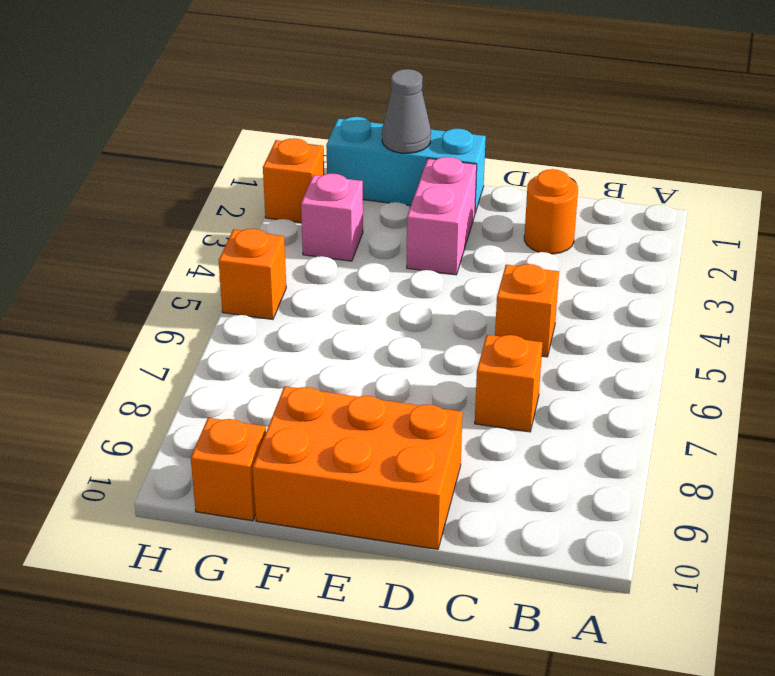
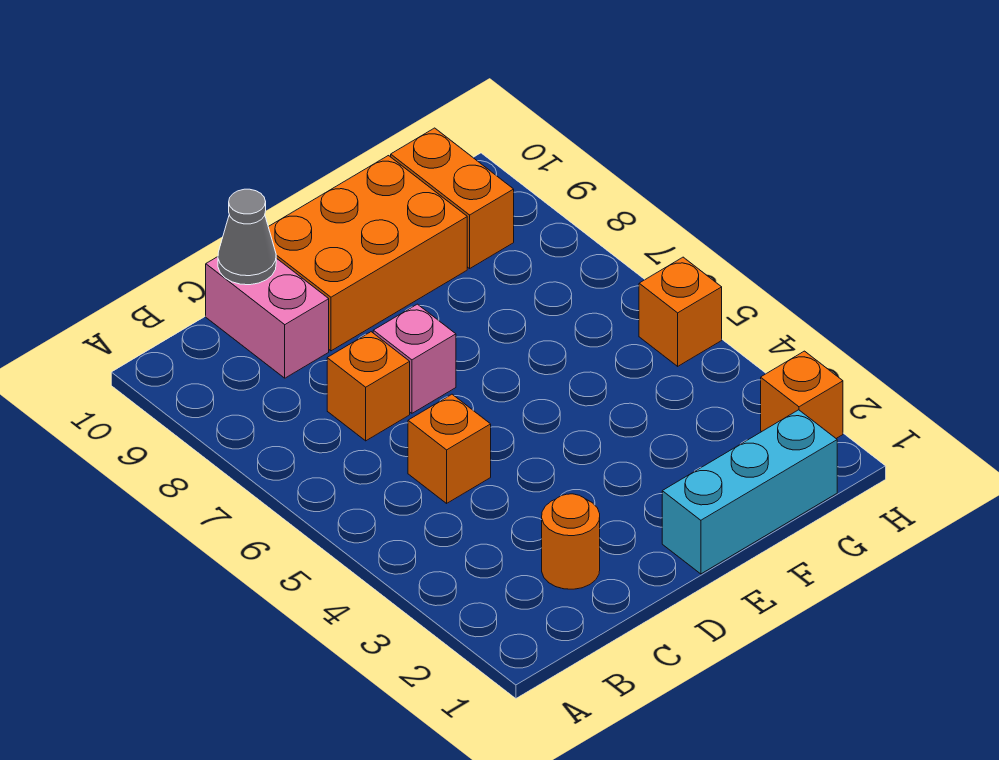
pink brick E2:E3 level 1 -> pink brick C9:C10 level 1
grey cone F1 level 2 -> grey cone C10 level 2
pink brick G3 level 1 -> pink brick D7 level 1
orange brick G10 level 1 -> orange brick G9:G10 level 1

